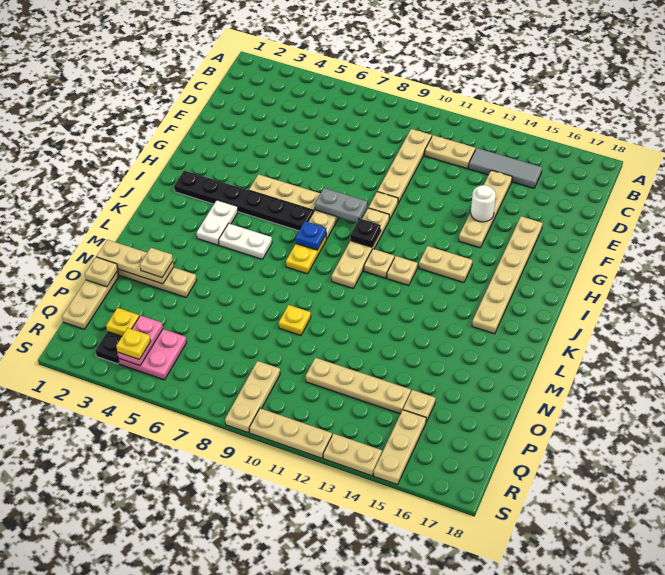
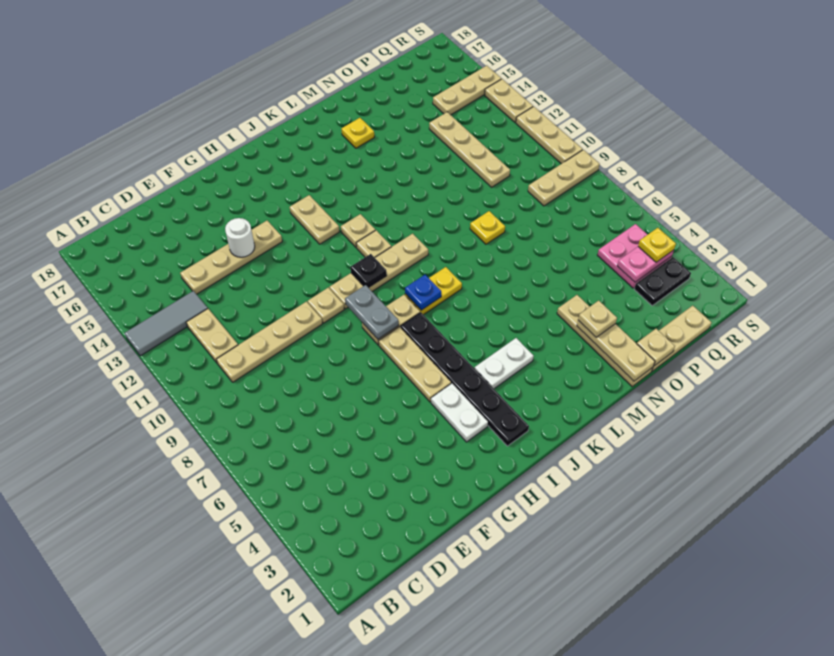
grey tile C13:C15 level 1 -> grey tile A13:C13 level 1
tan plate F16:K16 level 1 -> none
white plate K5:K6 level 1 -> white plate H3:H4 level 1
tan plate P15 level 1 -> none
yellow plate Q3 level 2 -> yellow plate M16 level 1

